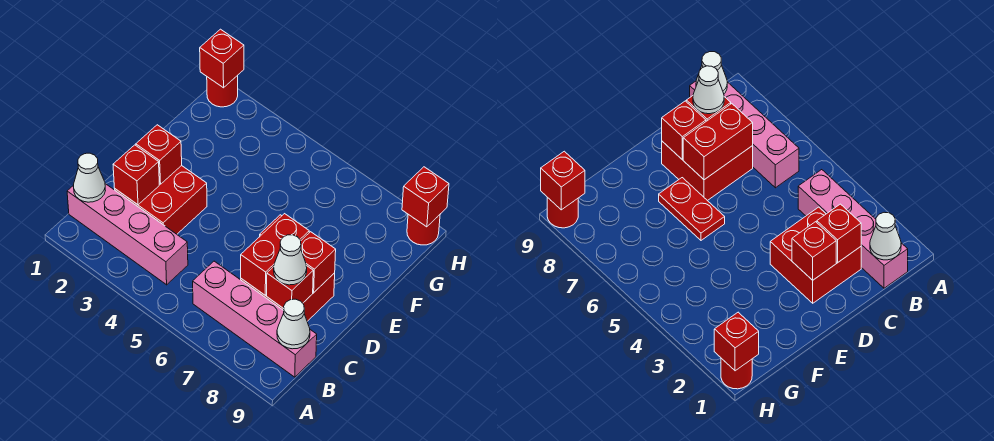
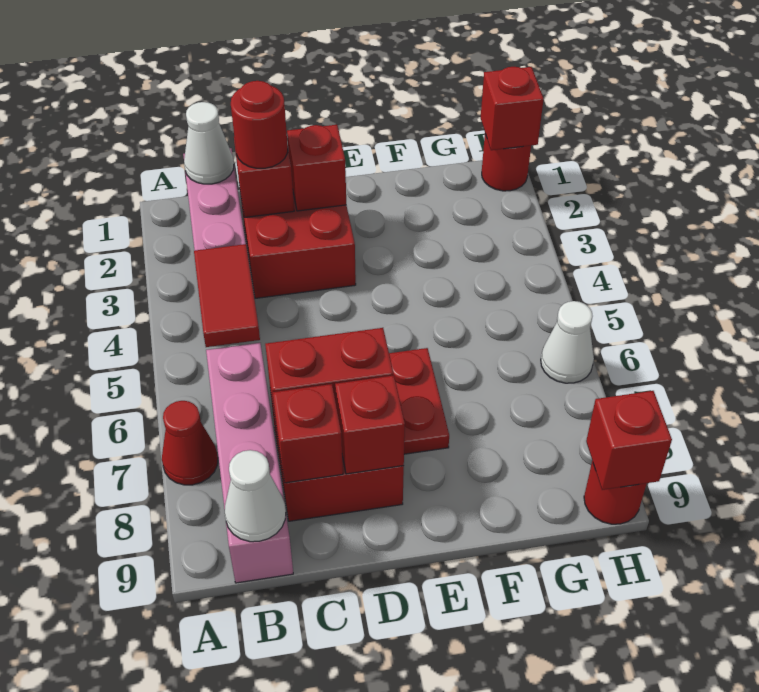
none -> red cone A7 level 1
none -> red tile B4:B5 level 2
none -> red round brick C2 level 3
white cone C8 level 3 -> white cone H6 level 1

